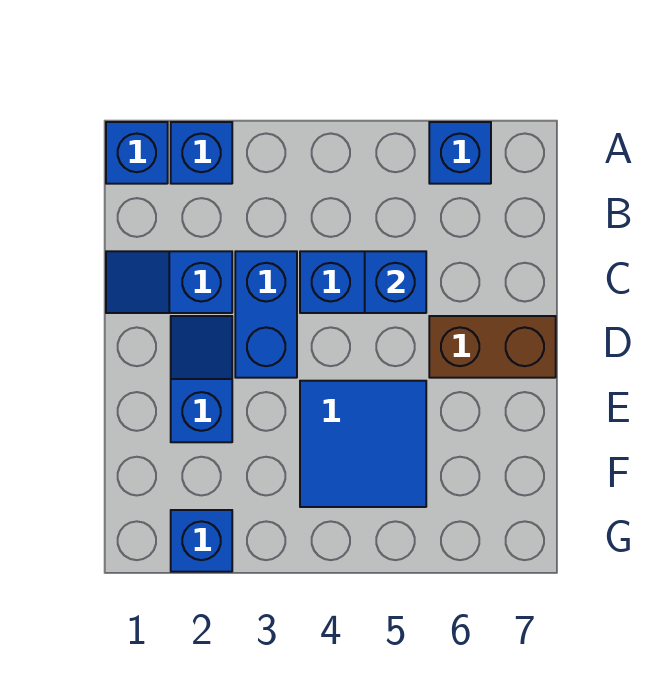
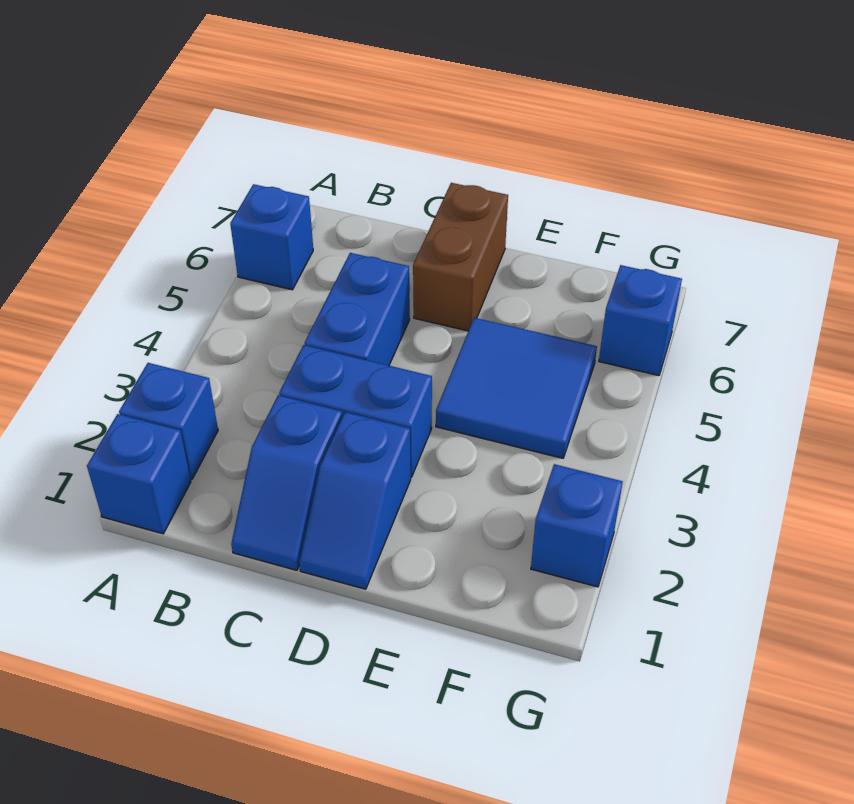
blue brick C5 level 2 -> blue brick G6 level 1
blue slope D2:E2 level 1 top E -> blue slope D1:D2 level 1 top 2

